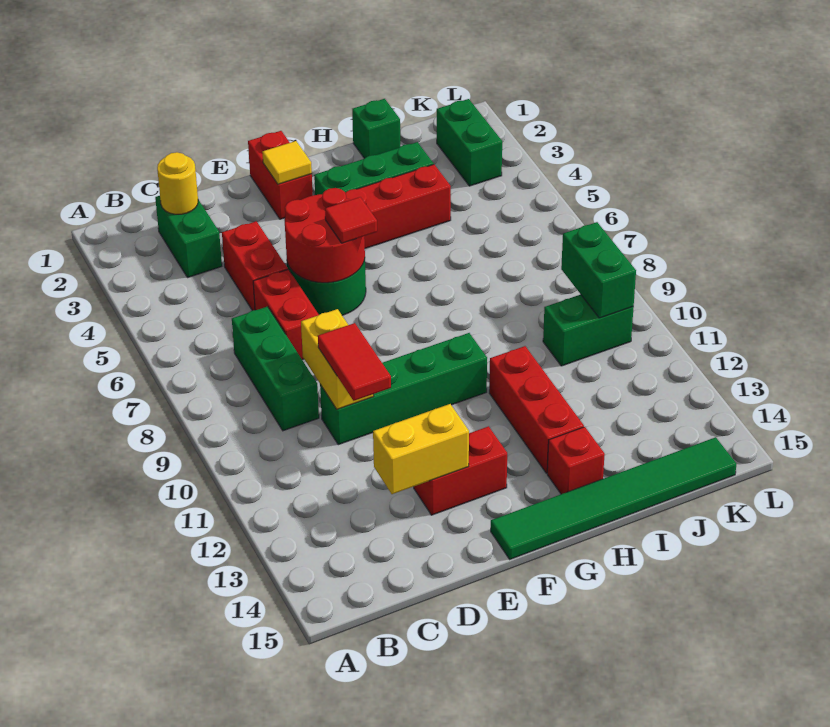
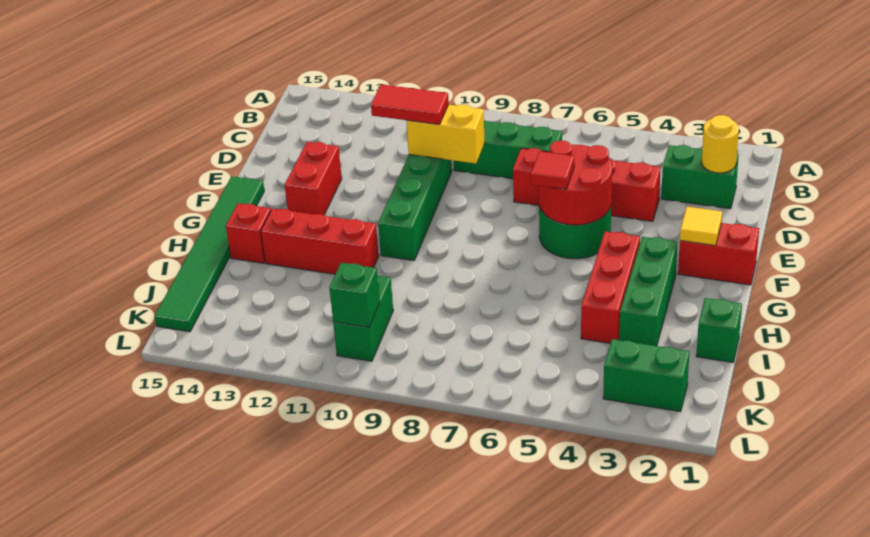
yellow brick D13:E13 level 2 -> none
green brick K9:K10 level 2 -> green brick K10 level 2

